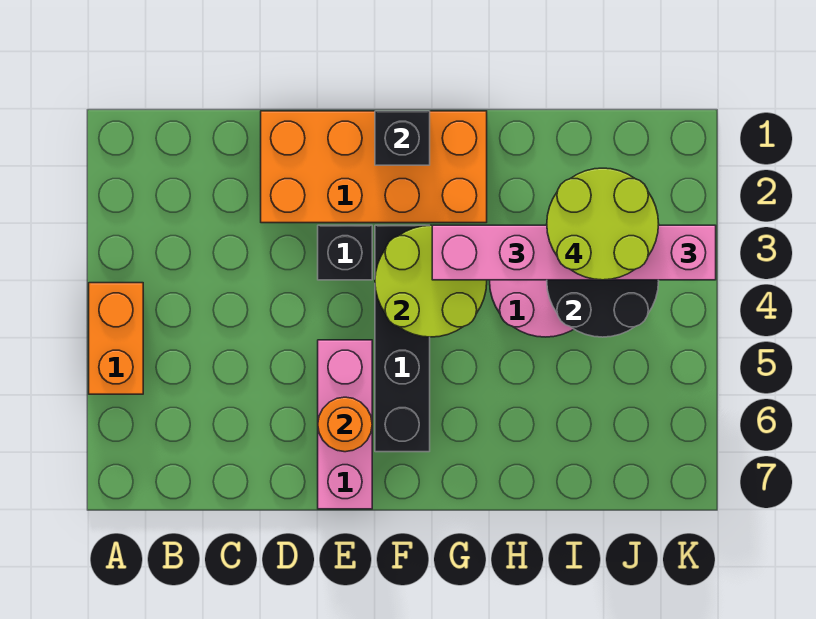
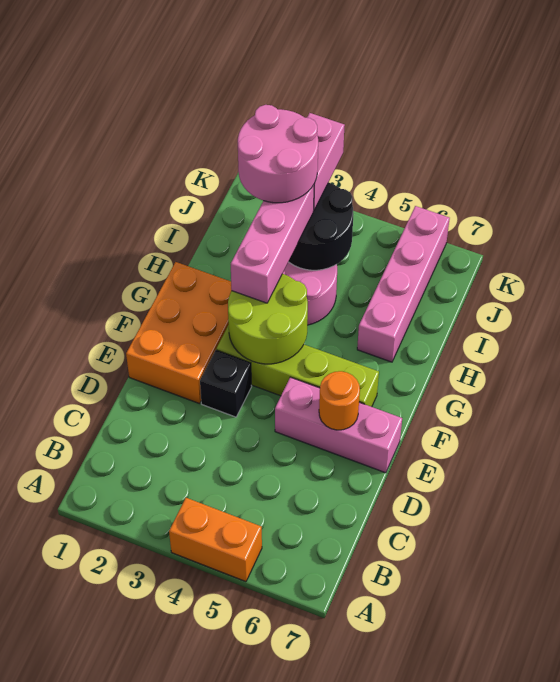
orange brick D1:G2 level 1 -> orange brick E1:G2 level 1
black brick F1 level 2 -> none
black brick F3:F6 level 1 -> lime brick F3:F6 level 1
none -> pink brick H6:K6 level 1
lime round brick I2:J3 level 4 -> pink round brick I2:J3 level 4

